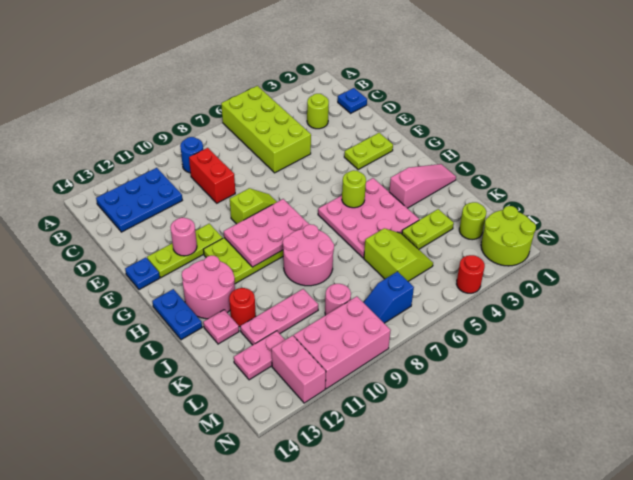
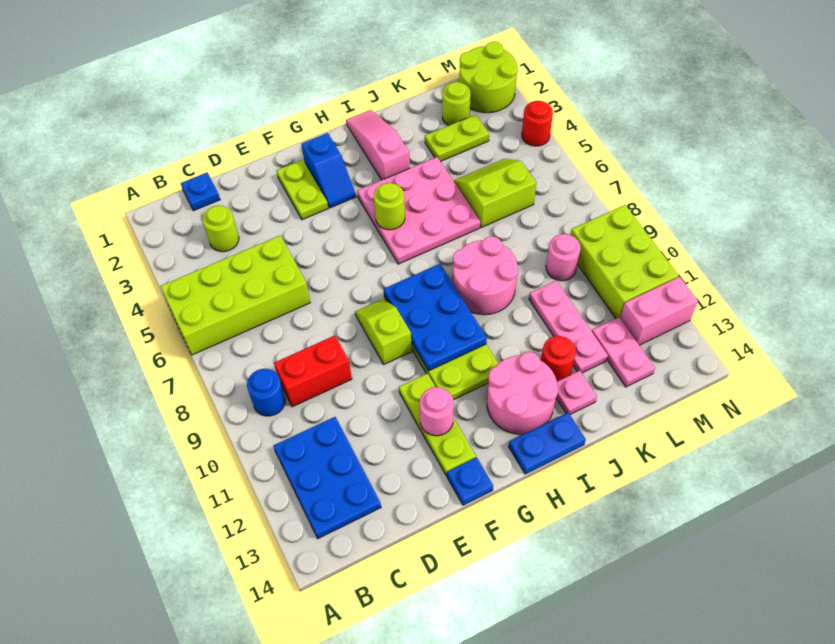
pink plate G8:H10 level 2 -> blue plate G8:H10 level 2
lime plate K3:K4 level 1 -> lime plate K3:L3 level 1
blue slope M7:M8 level 1 top 7 -> blue slope G2:G3 level 1 top 2
pink brick M9:N11 level 1 -> lime brick M9:N11 level 1

